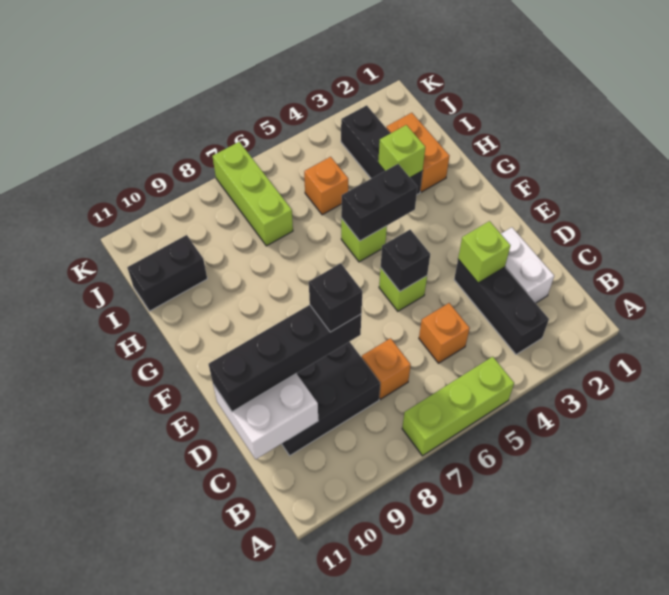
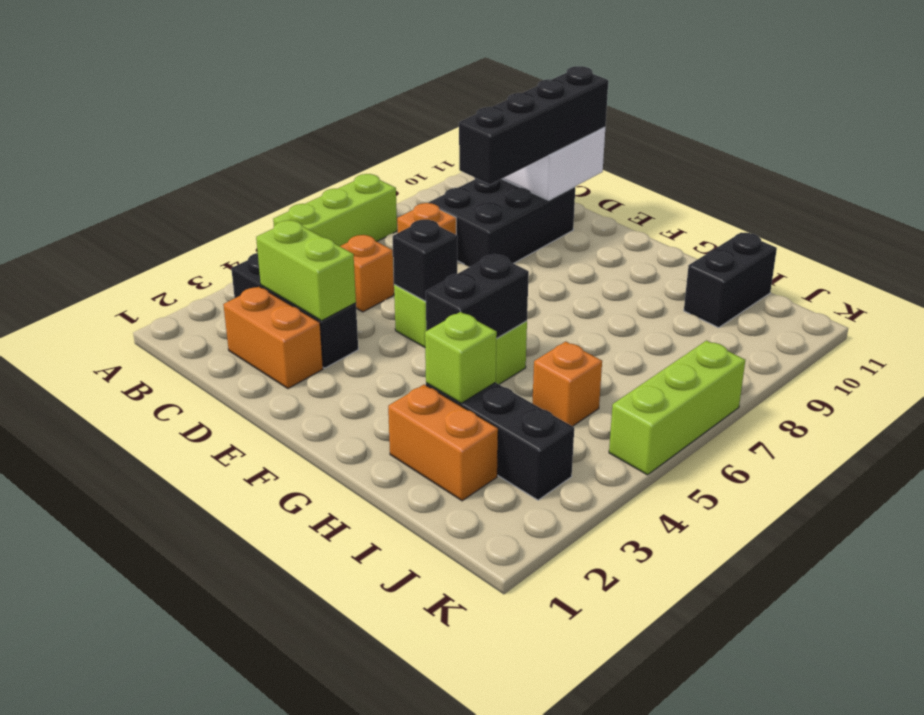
white brick C2:D2 level 1 -> orange brick C2:D2 level 1
lime brick D3 level 2 -> lime brick C3:D3 level 2
black brick D8 level 4 -> none
lime brick I7:K7 level 1 -> lime brick K5:K7 level 1

